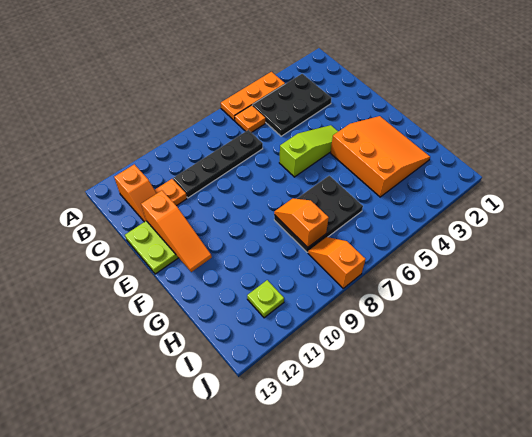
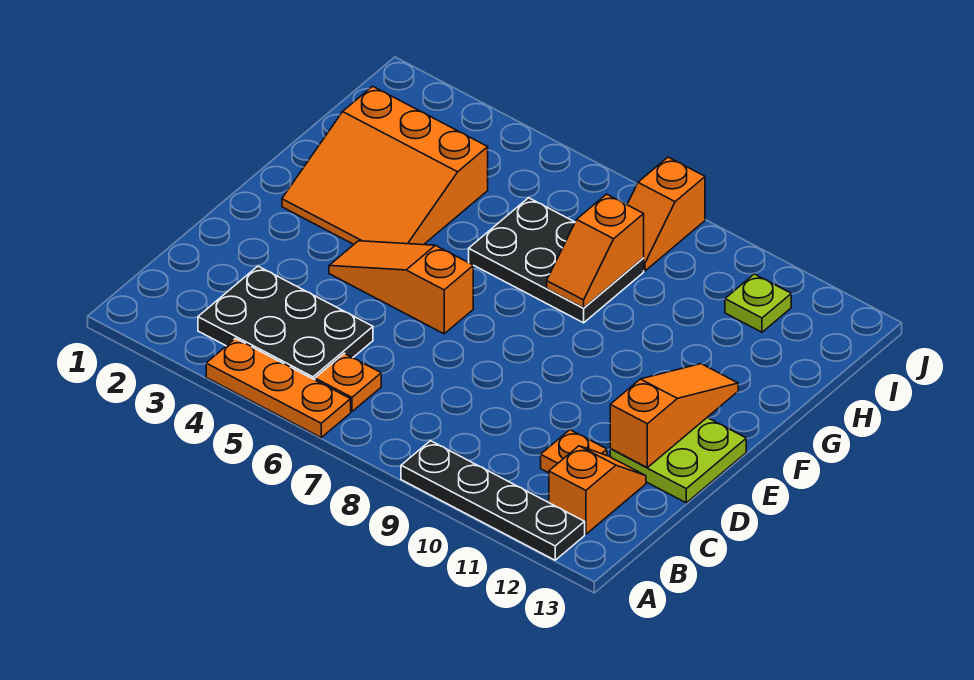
black plate C7:C10 level 1 -> black plate A9:A12 level 1
lime slope E4:E6 level 1 top 6 -> orange slope E4:E6 level 1 top 6
orange slope F2:H4 level 1 top 4 -> orange slope F2:H4 level 1 top H

